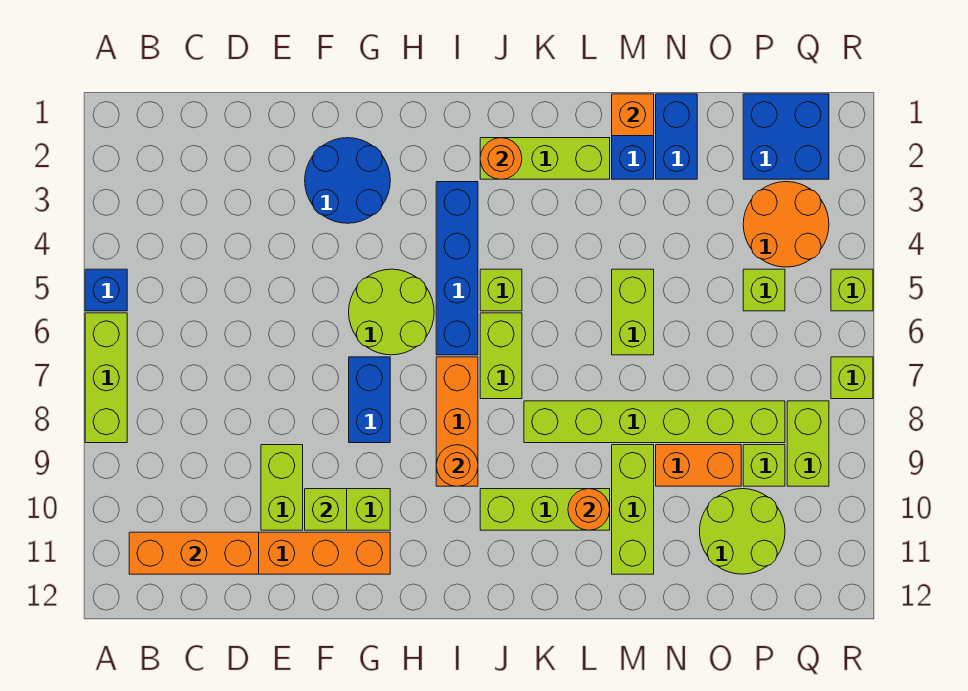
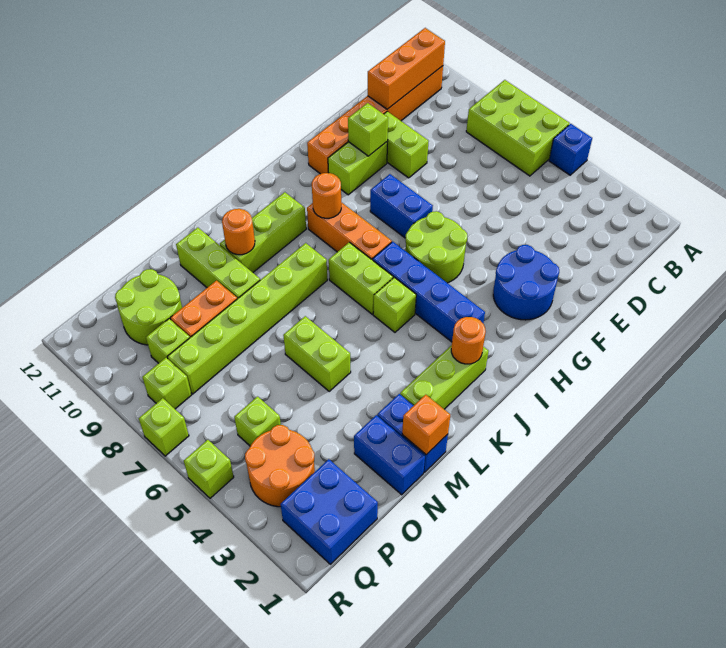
lime brick A6:A8 level 1 -> lime brick A6:B8 level 1
lime brick Q8:Q9 level 1 -> lime brick Q8 level 1

